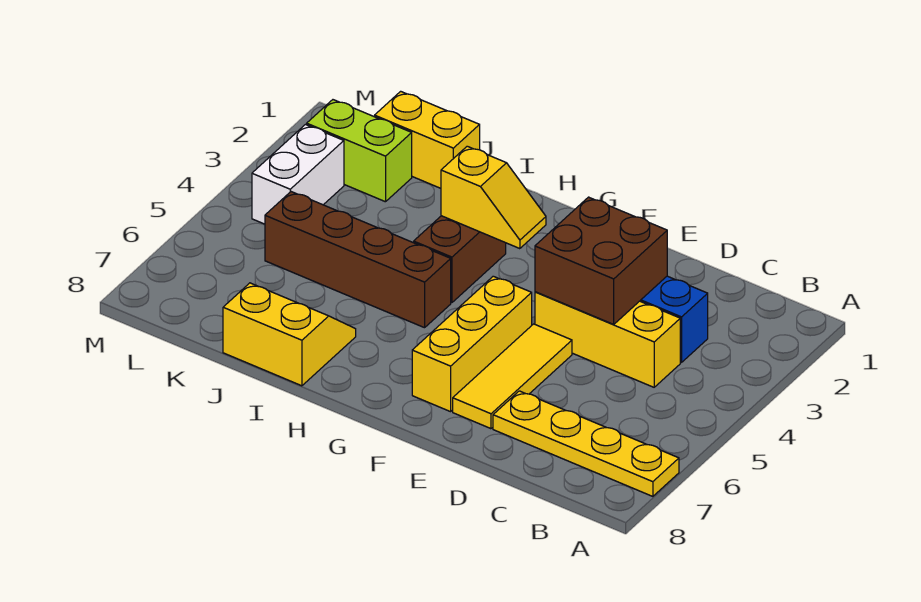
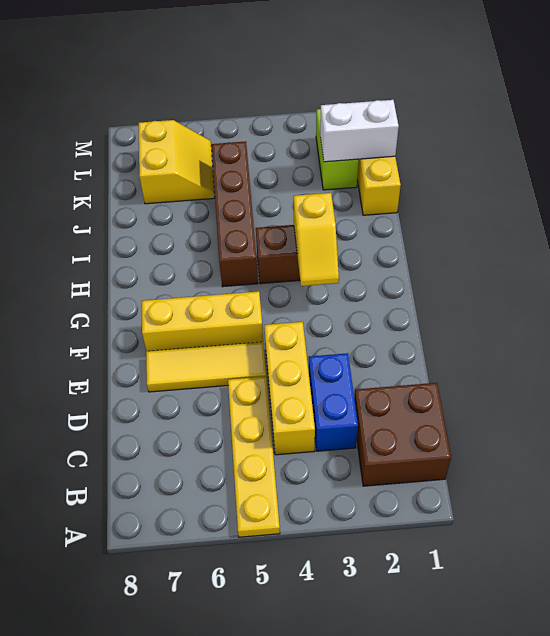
yellow plate A7:D7 level 1 -> yellow plate A5:D5 level 1
brown brick D3:E4 level 2 -> brown brick B1:C2 level 1
yellow slope I7:J8 level 1 top 8 -> yellow slope K6:L7 level 1 top 7
white brick L3:L4 level 1 -> white brick K1:K2 level 2

